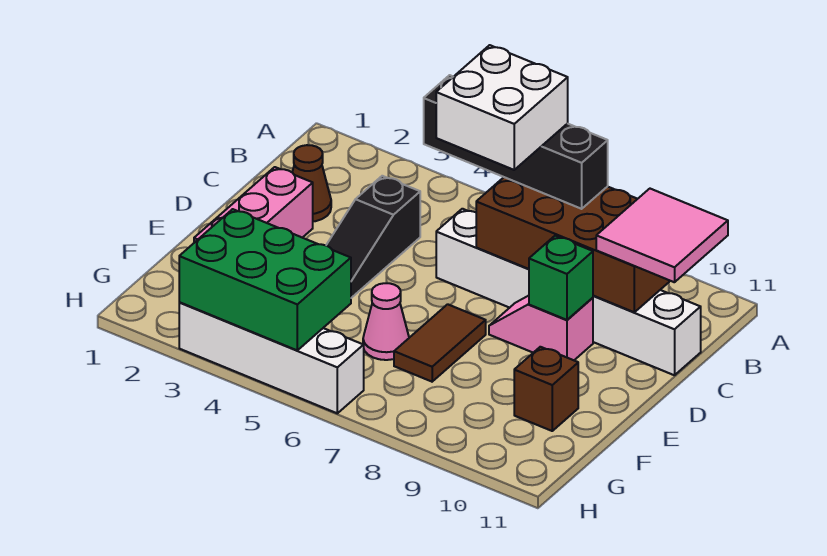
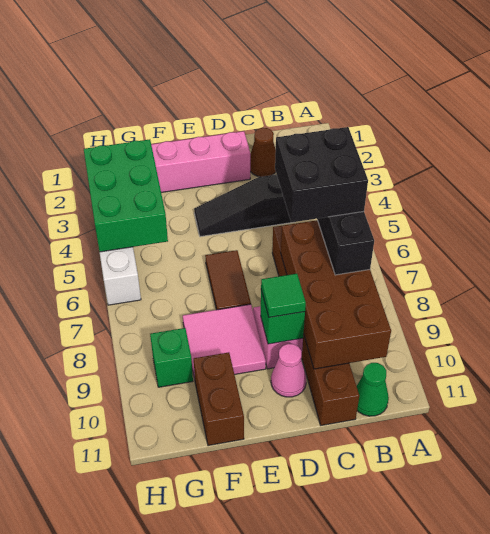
white brick B6:C7 level 4 -> black brick B6:C7 level 4
pink tile B10:C11 level 3 -> pink tile E8:F9 level 1
none -> green cone B11 level 1
white brick C6:C11 level 1 -> brown brick C6:C11 level 1
none -> green tile D9 level 3
brown tile E7:F7 level 1 -> brown tile E6:E7 level 1
pink cone F6 level 1 -> pink cone D10 level 1
brown brick F10 level 1 -> brown brick F10:F11 level 1
none -> green brick G9 level 1

